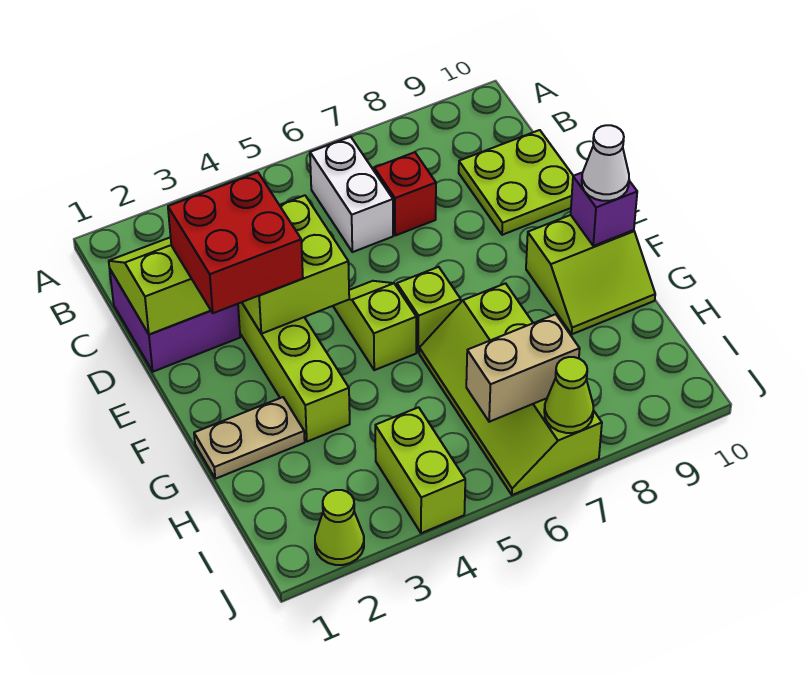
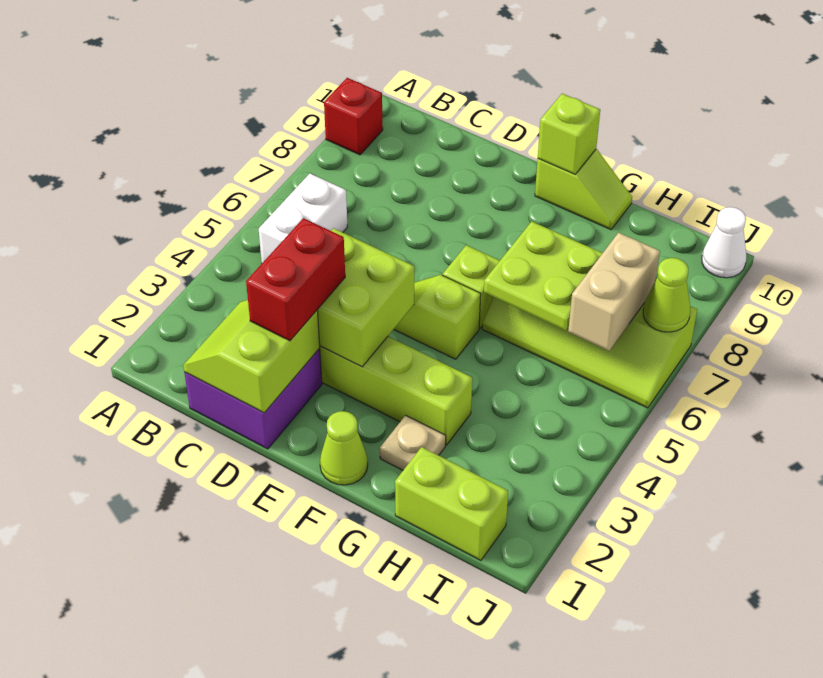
white brick B6:C6 level 1 -> white brick B5:B6 level 1
red brick C7 level 1 -> red brick A9 level 1
lime plate C9:D10 level 1 -> lime plate G6:H7 level 2
red brick D2:E3 level 3 -> red brick D2:D3 level 3
lime slope F9:G10 level 1 top F -> lime slope F10:G10 level 1 top F
purple brick F10 level 2 -> lime brick F10 level 2
white cone F10 level 3 -> white cone J10 level 1
tan plate G1:G2 level 1 -> tan plate G2 level 1
lime brick I4:J4 level 1 -> lime brick H1:I1 level 1
lime cone J2 level 1 -> lime cone F1 level 1

